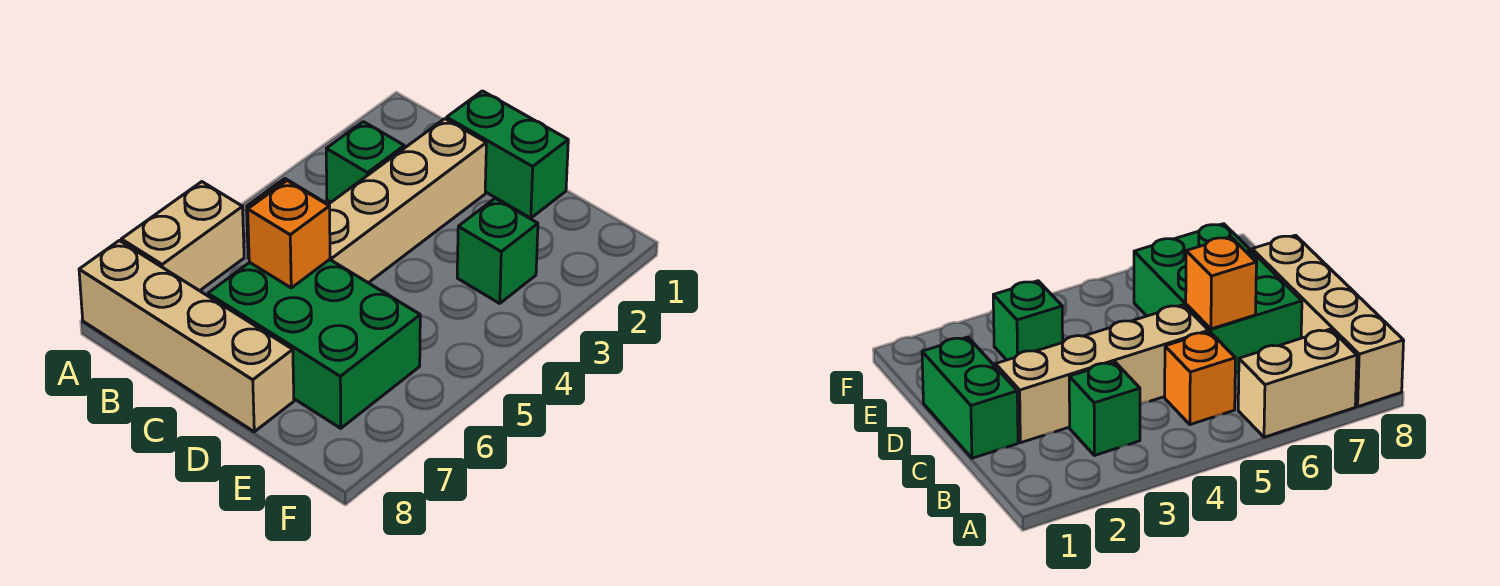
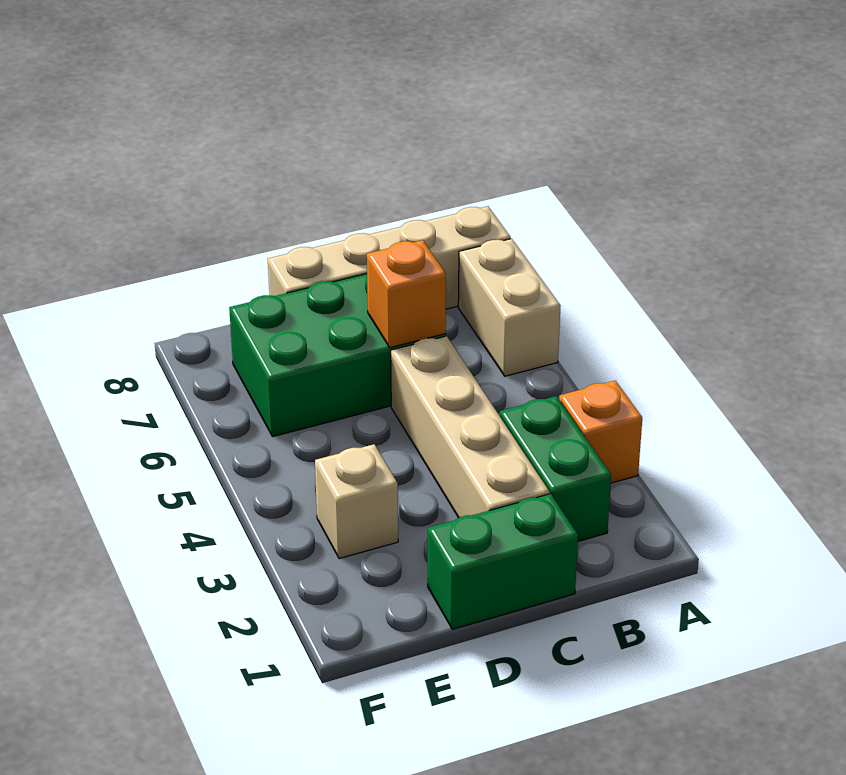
green brick B3 level 1 -> green brick B2:B3 level 1
orange brick B5 level 1 -> orange brick A3 level 1
green brick E3 level 1 -> tan brick E3 level 1

